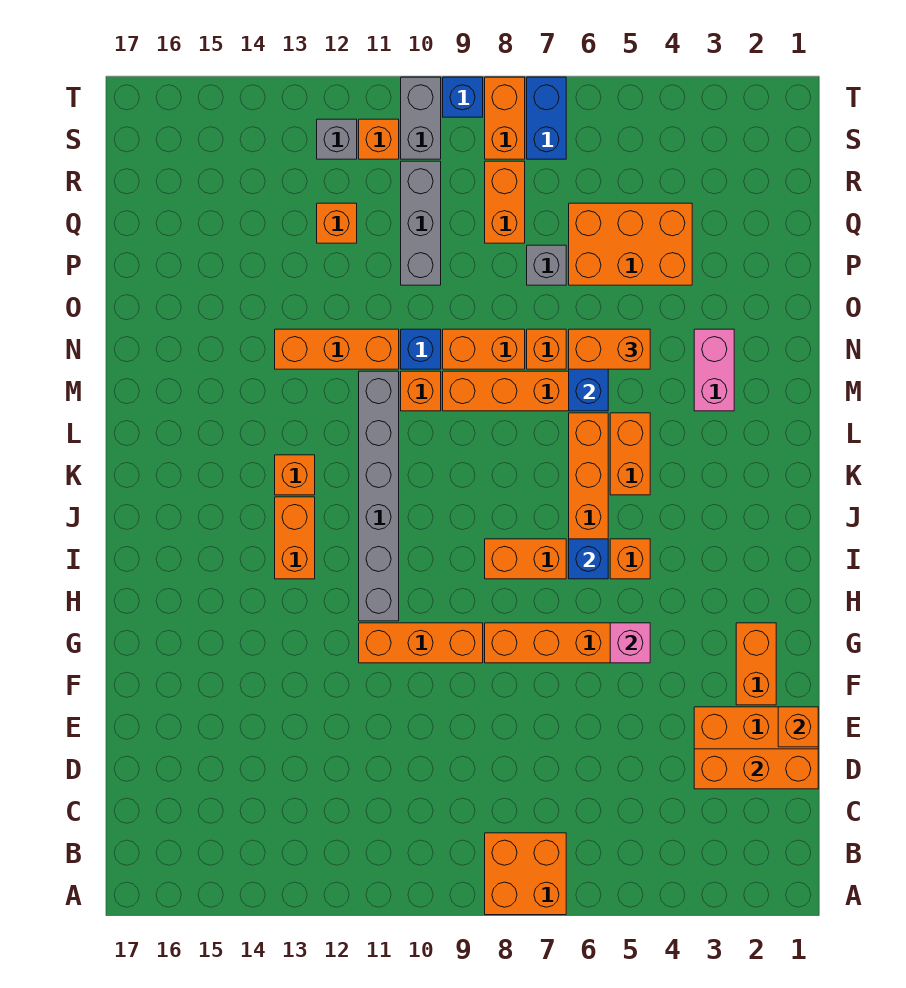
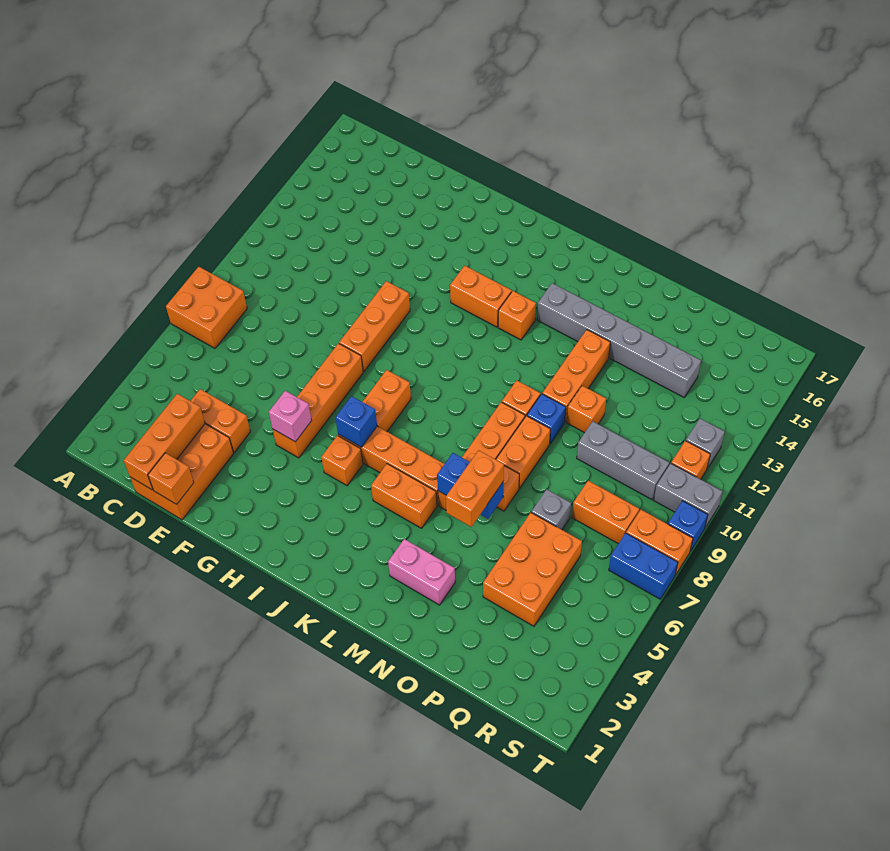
orange brick F2:G2 level 1 -> orange brick D4:E4 level 1
grey brick H11:M11 level 1 -> grey brick L14:Q14 level 1
orange brick Q12 level 1 -> orange brick O11 level 1

